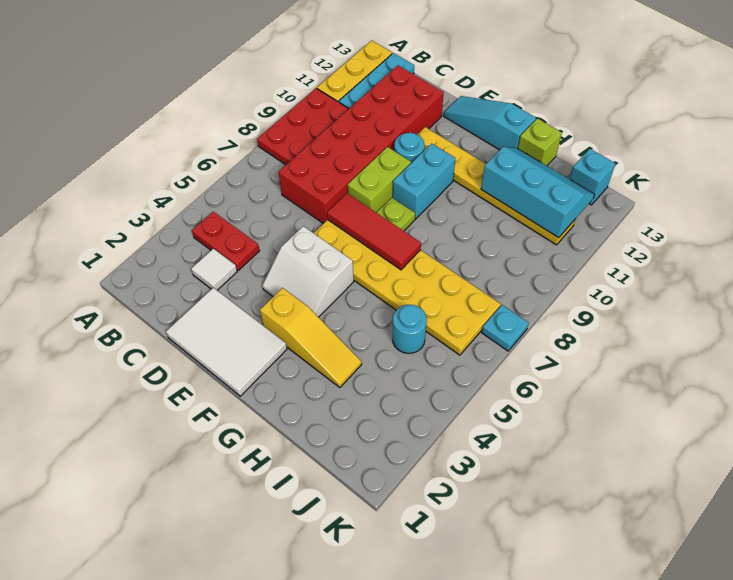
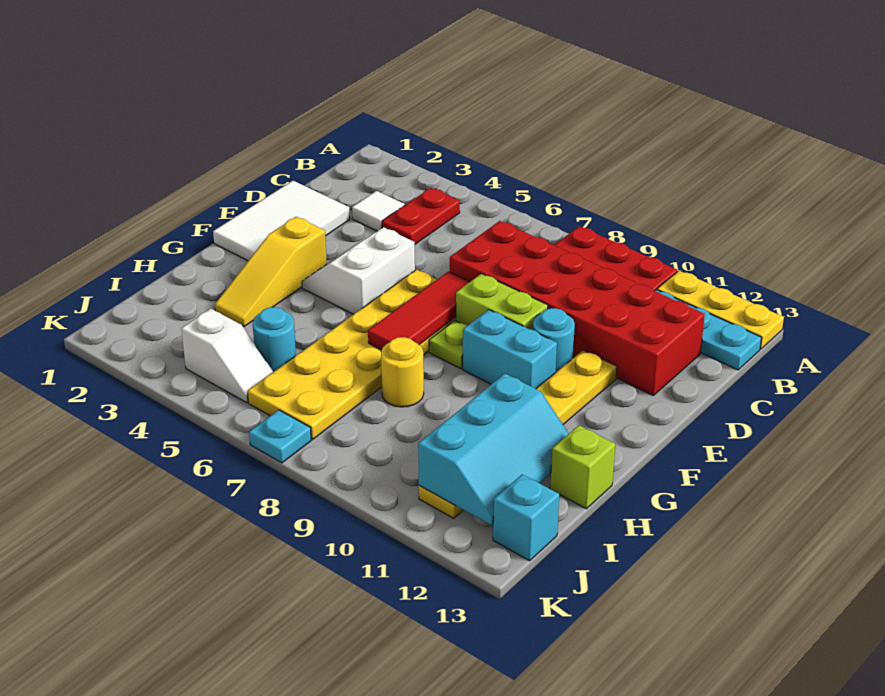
cyan slope E13:G13 level 1 top G -> none
none -> yellow round brick H8 level 1
none -> white slope J4:J5 level 1 top 4

